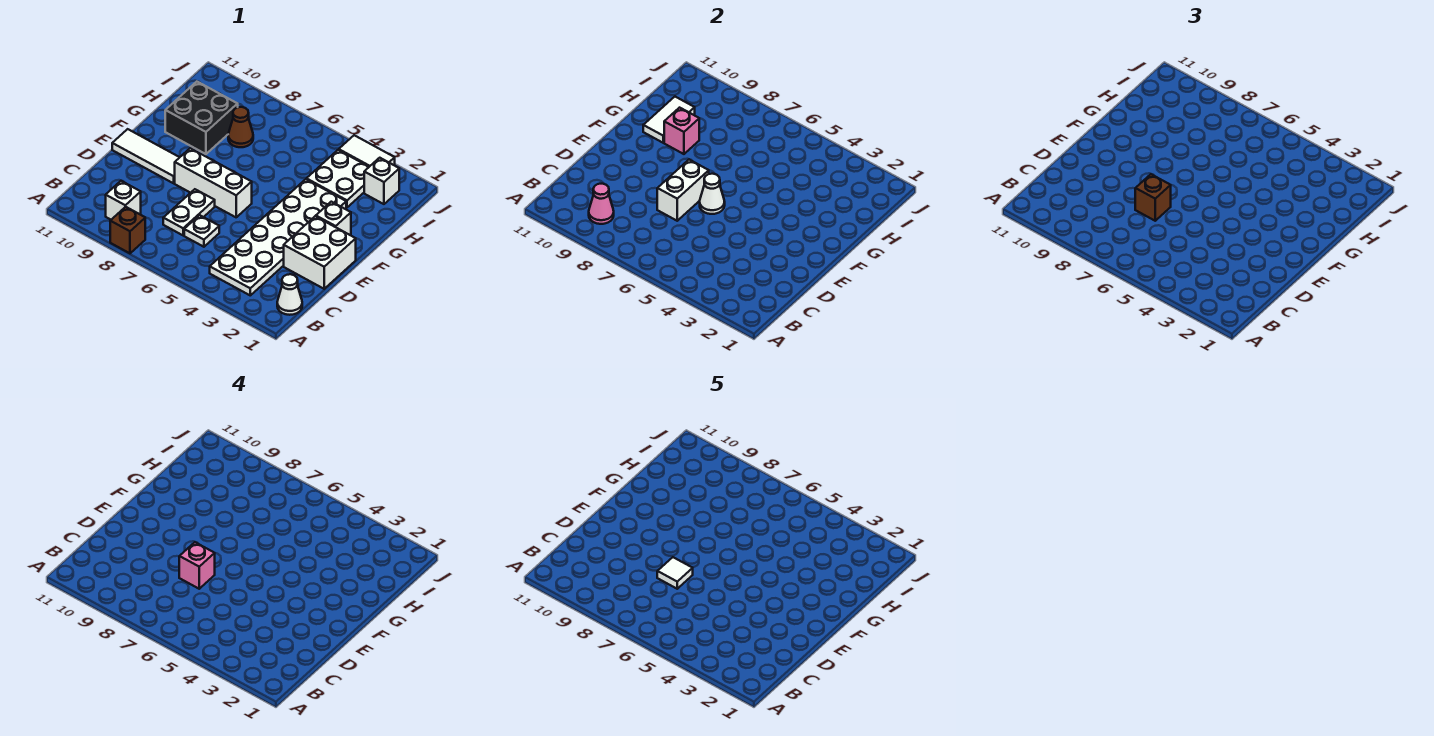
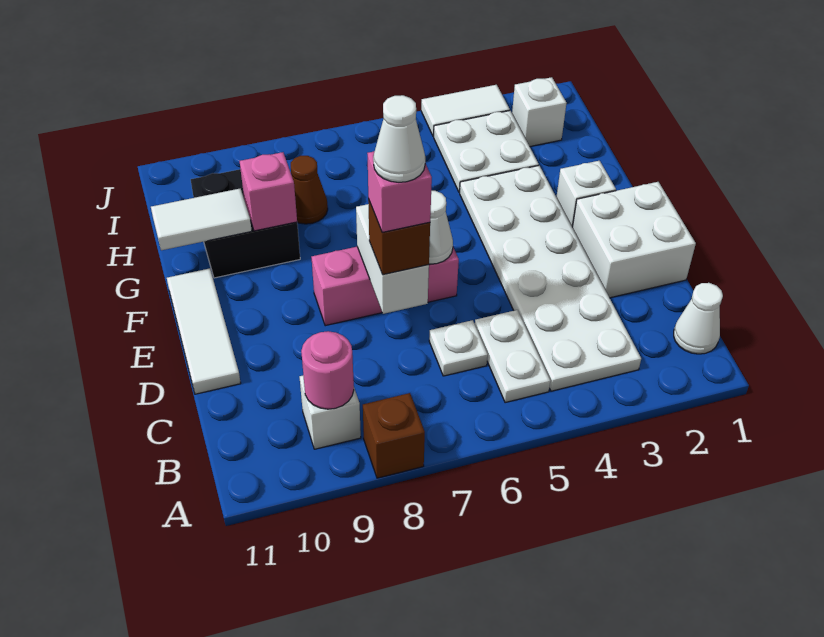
pink cone B9 level 2 -> pink round brick B9 level 2
white plate C7:D7 level 1 -> white plate B5:C5 level 1
white tile D7 level 5 -> white cone D7 level 5
white brick E6:E8 level 1 -> pink brick E6:E8 level 1
white tile E9:E11 level 1 -> white tile D11:F11 level 1
white tile G10:H10 level 2 -> white tile G10:G11 level 2

